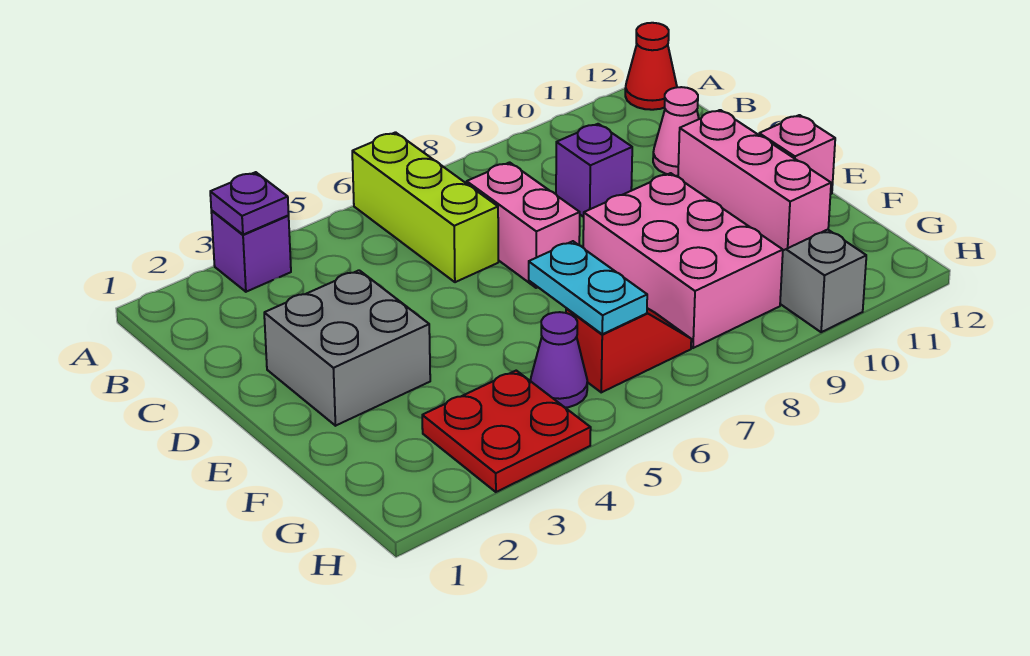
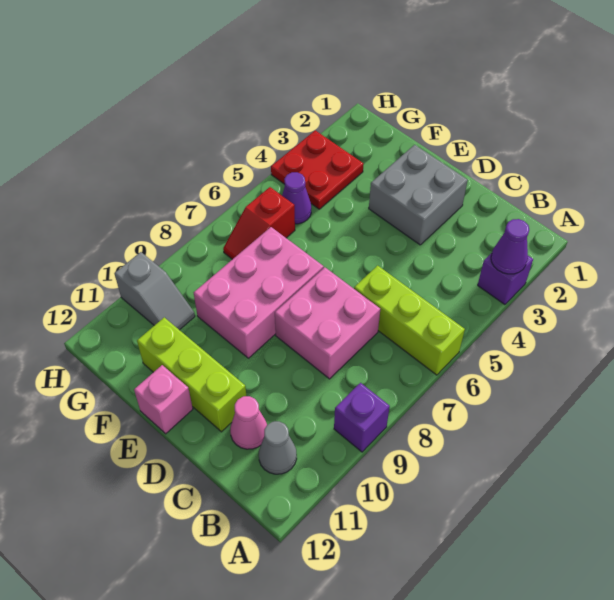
purple plate A3 level 2 -> purple cone A3 level 2
red cone A12 level 1 -> none
none -> grey cone B11 level 1
pink brick C7:D7 level 1 -> pink brick C7:D8 level 1
purple brick C9 level 1 -> purple brick A9 level 1
pink brick D11:F11 level 1 -> lime brick D11:F11 level 1
pink brick E8:G9 level 1 -> pink brick E7:F9 level 1
cyan plate F6:G6 level 2 -> none

